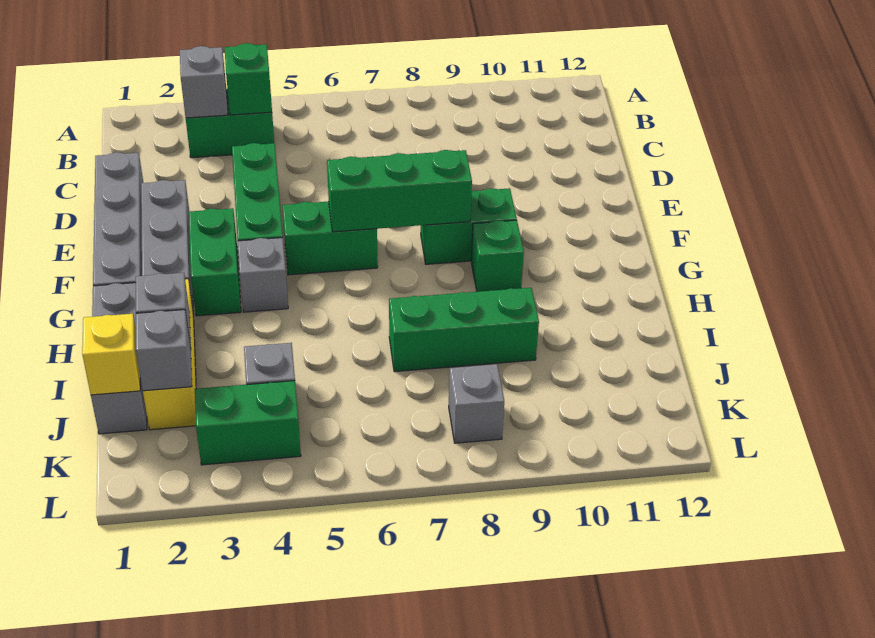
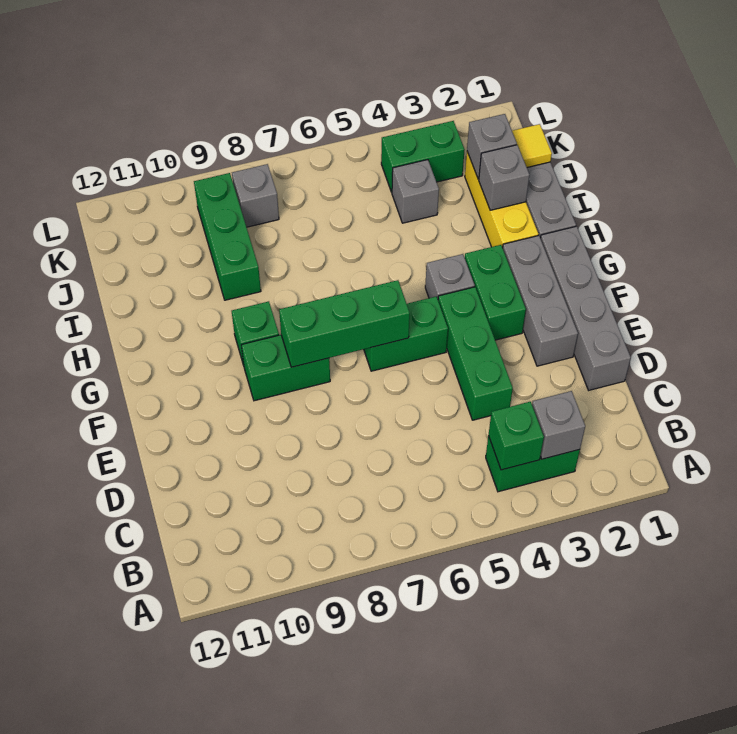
green brick I7:I9 level 1 -> green brick I9:K9 level 1
yellow brick J1 level 2 -> yellow tile J1 level 2

